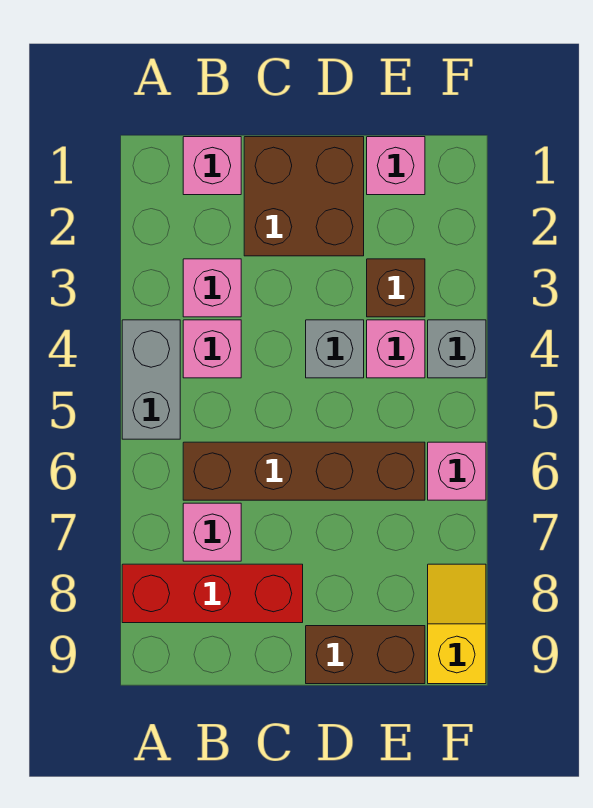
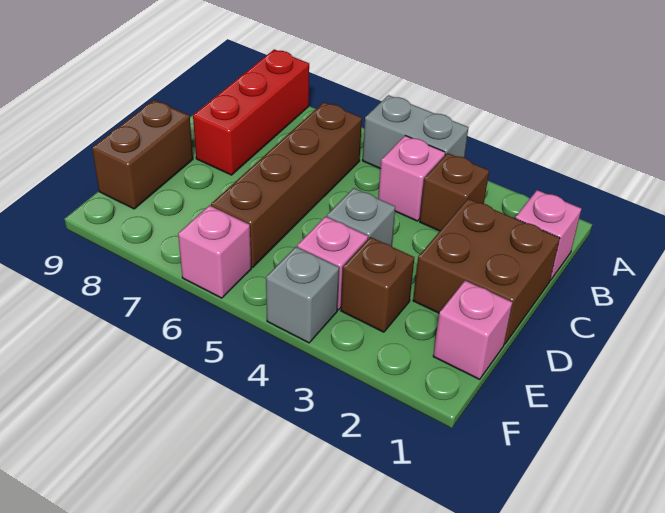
pink brick B3 level 1 -> brown brick B3 level 1
pink brick B7 level 1 -> none
yellow slope F8:F9 level 1 top 9 -> none

